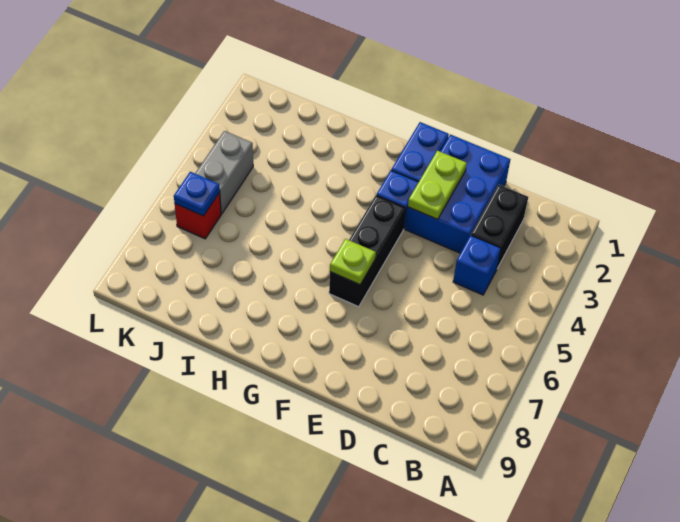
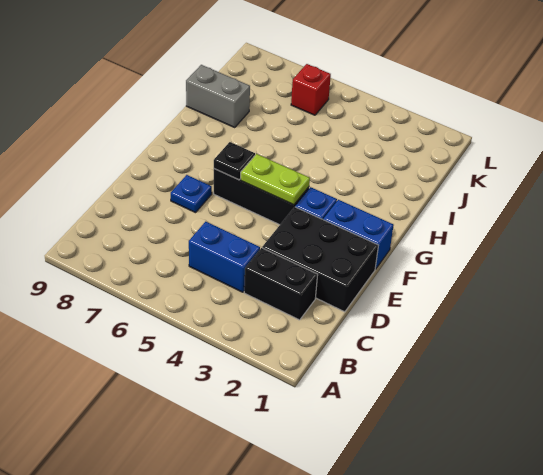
blue brick C4 level 1 -> blue brick C4:C5 level 1
blue brick D1:E3 level 1 -> black brick D1:E3 level 1
lime plate E2:E3 level 2 -> lime plate F4:F5 level 2
lime plate F6 level 2 -> black plate F6 level 2
grey brick K4:K5 level 1 -> grey brick I8:I9 level 1
blue plate K6 level 2 -> blue plate E7 level 1

